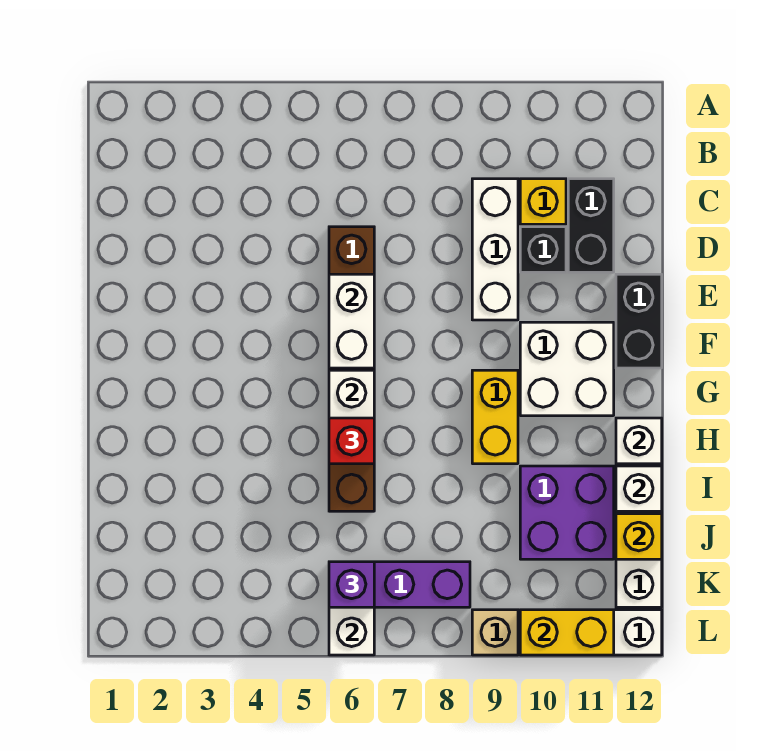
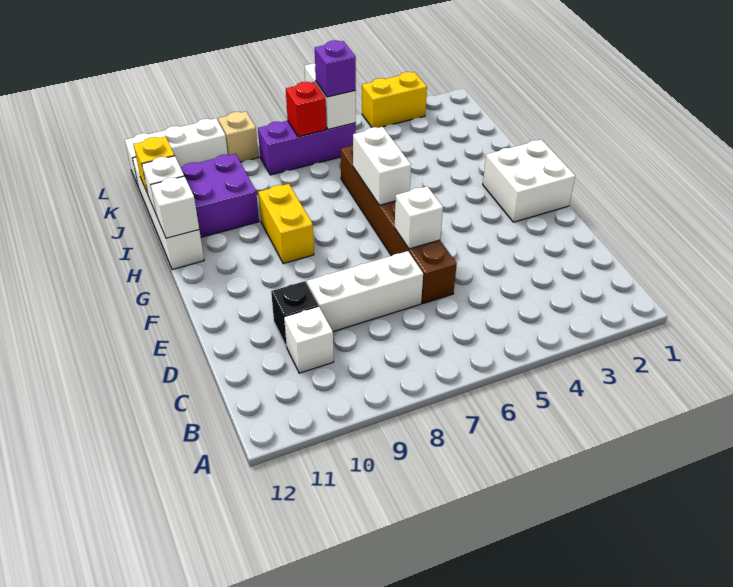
white brick C9:E9 level 1 -> white brick D7:D9 level 1
yellow brick C10 level 1 -> white brick C10 level 1
black brick C11:D11 level 1 -> none
white brick E6:F6 level 2 -> white brick E6 level 2
black brick E12:F12 level 1 -> none
white brick F10:G11 level 1 -> white brick F1:G2 level 1
red brick H6 level 3 -> red brick K7 level 2
yellow brick L10:L11 level 2 -> yellow brick L3:L4 level 1

